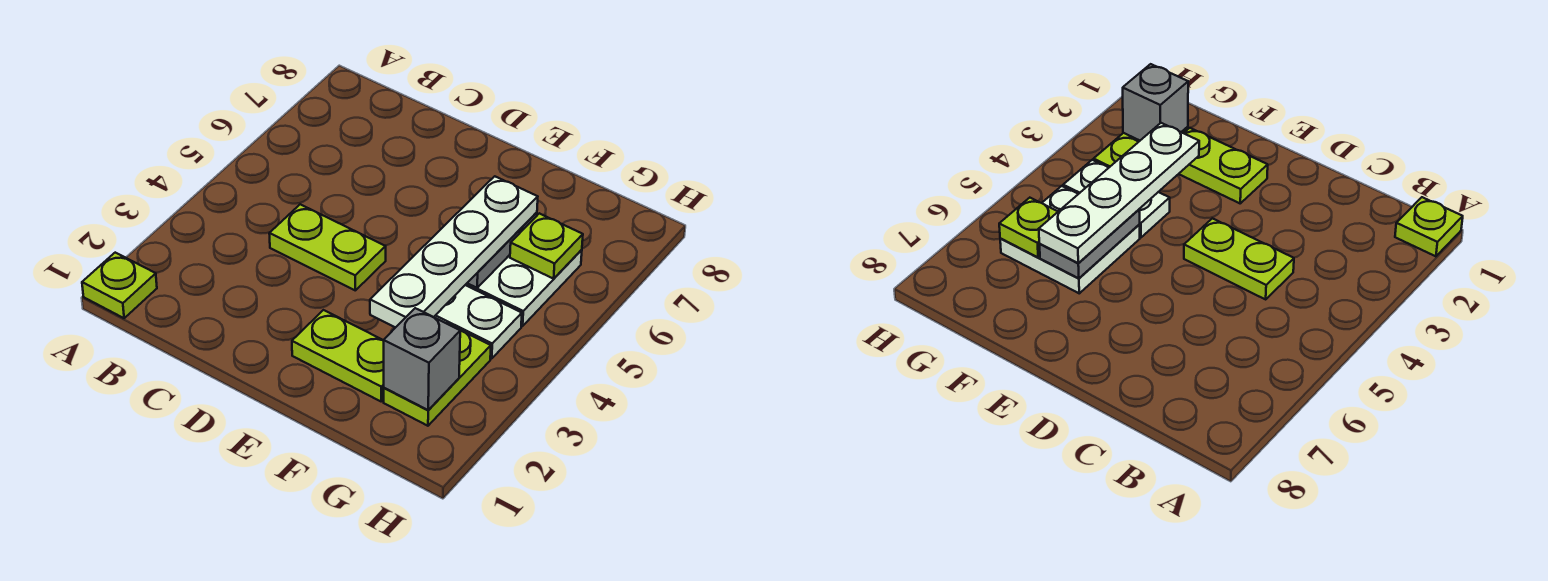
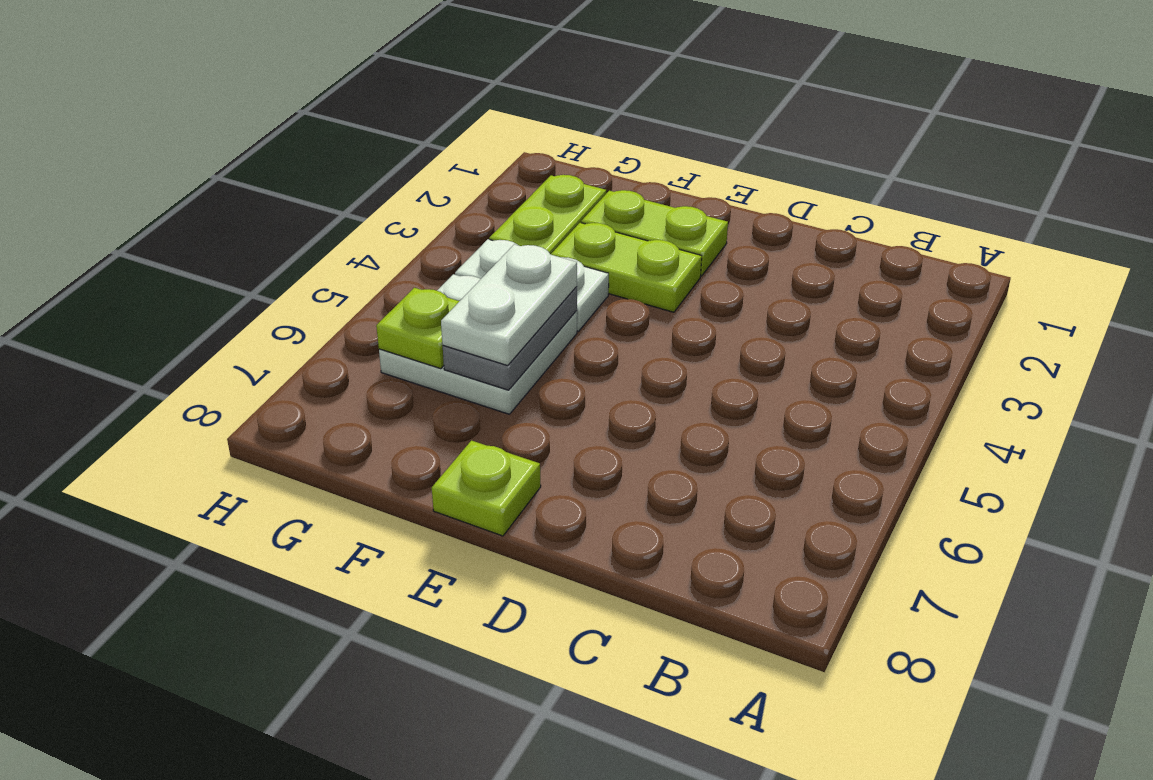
lime plate A1 level 1 -> lime plate E8 level 1
lime plate C4:D4 level 1 -> lime plate E3:F3 level 1
white plate F3:F6 level 3 -> white plate F5:F6 level 3
grey brick G2 level 2 -> none

